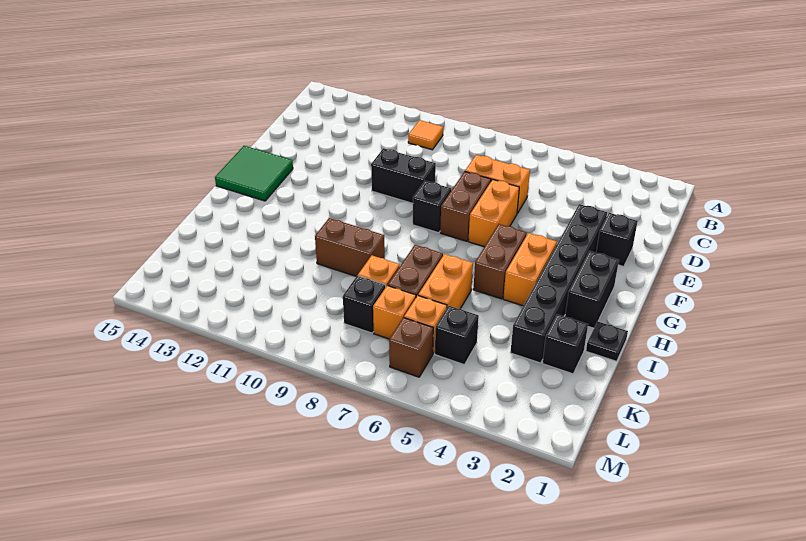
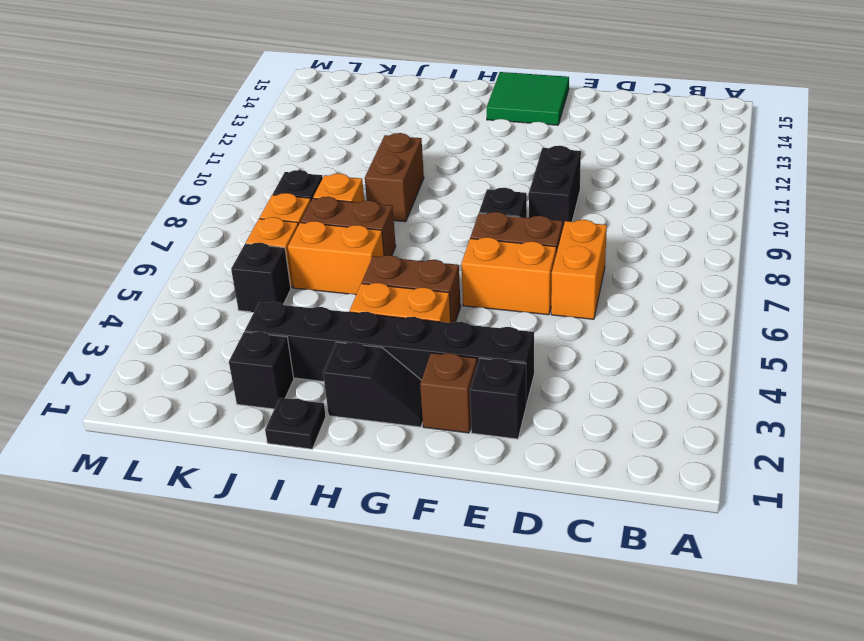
orange tile B10 level 1 -> none
black brick G2:H2 level 1 -> black slope G2:H2 level 1 top H
brown brick L6 level 1 -> brown brick F2 level 1

